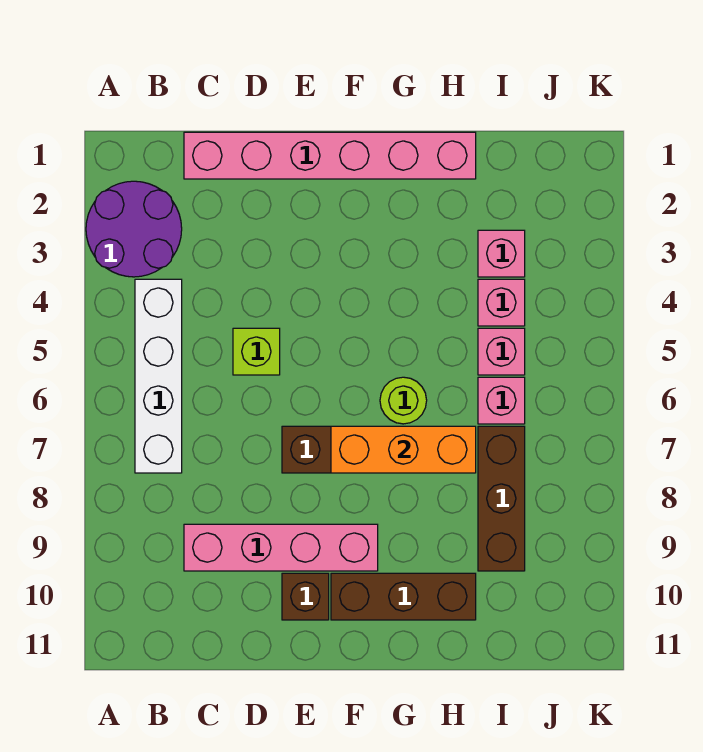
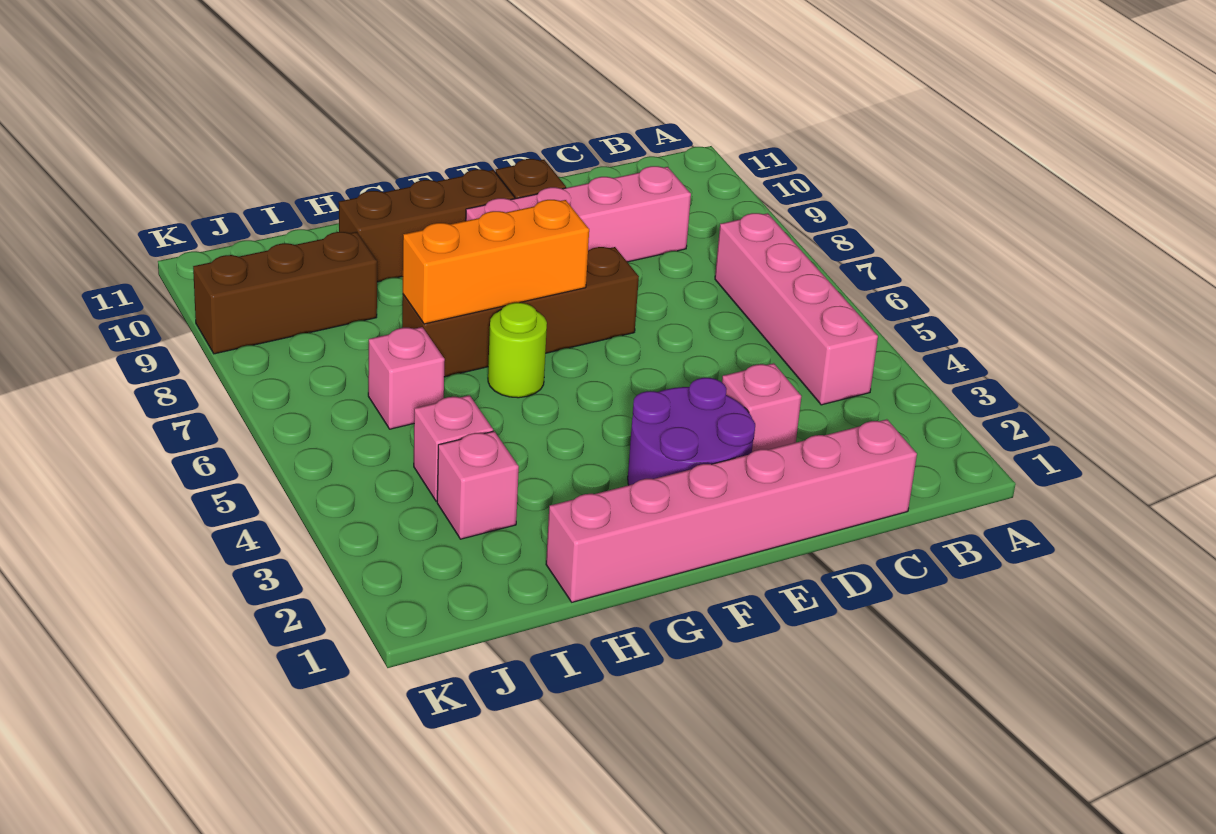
purple round brick A2:B3 level 1 -> purple round brick E2:F3 level 1
white brick B4:B7 level 1 -> pink brick B4:B7 level 1
lime brick D5 level 1 -> none
pink brick I5 level 1 -> pink brick D3 level 1
brown brick I7:I9 level 1 -> brown brick I9:K9 level 1

